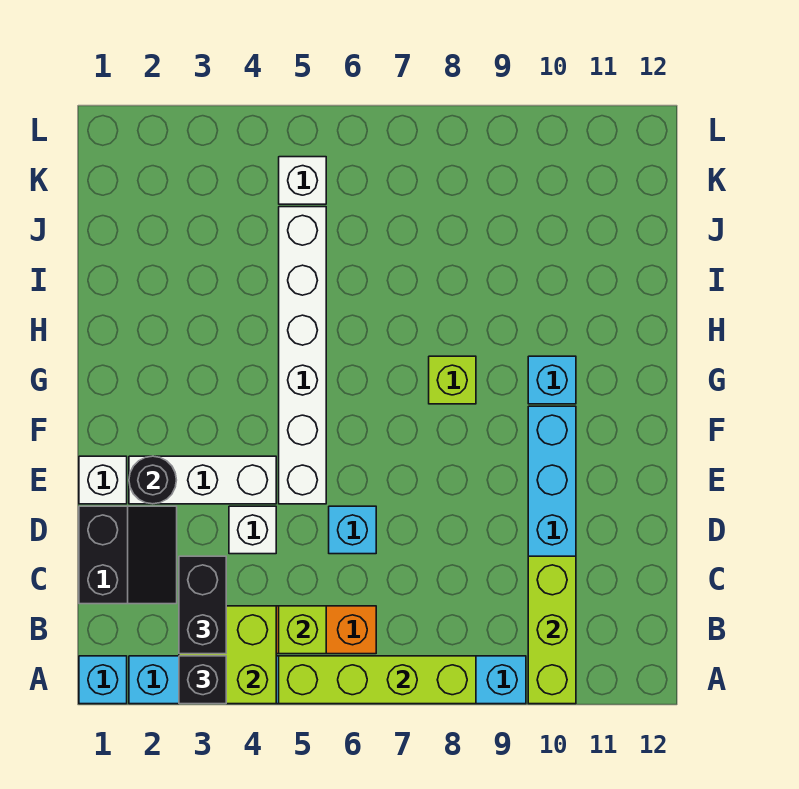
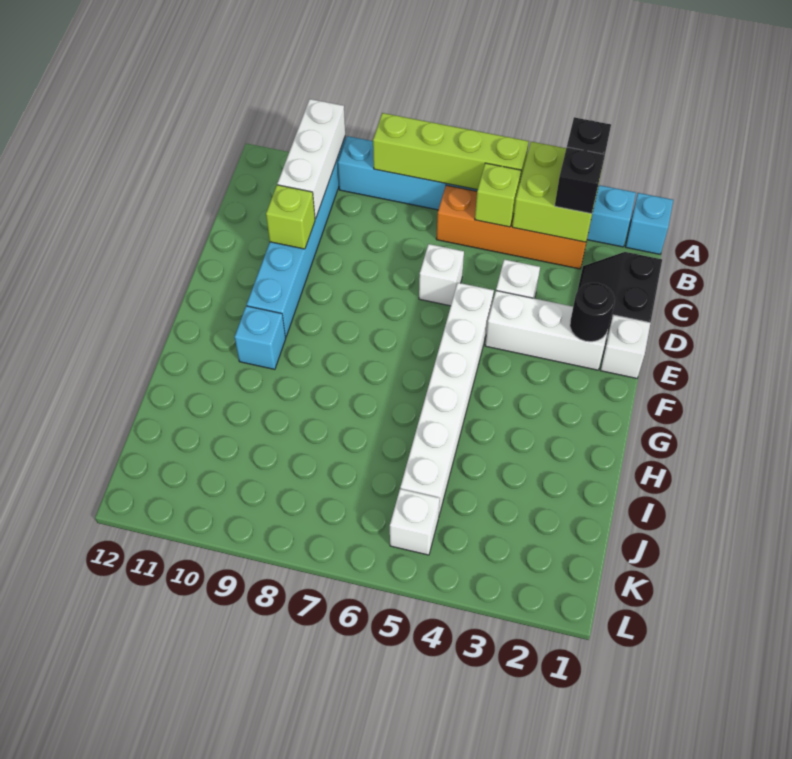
lime brick A10:C10 level 2 -> white brick A10:C10 level 2
black brick B3:C3 level 3 -> black brick B3 level 3
cyan brick D6 level 1 -> white brick D6 level 1
lime brick G8 level 1 -> lime brick D10 level 2

